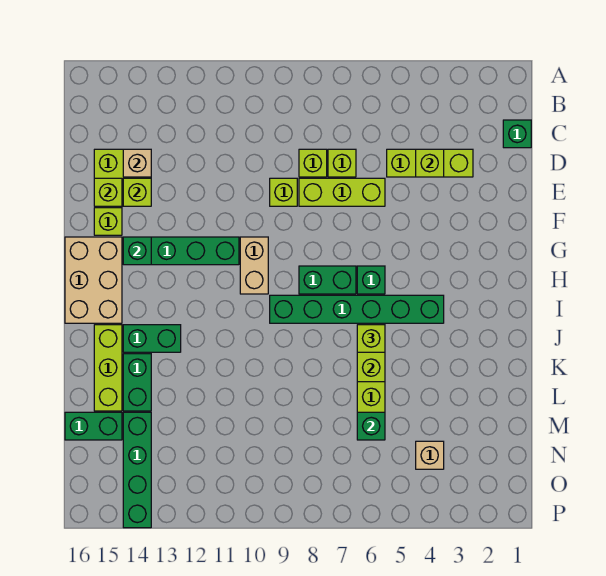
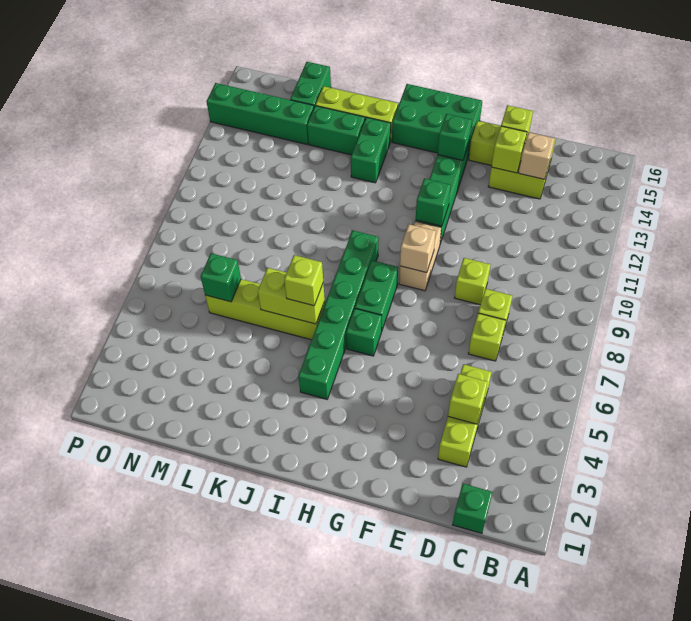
lime brick E6:E8 level 1 -> none
tan brick G10:H10 level 1 -> tan brick G9:G10 level 1
none -> green brick G11 level 2
tan brick G15:I16 level 1 -> green brick G15:I16 level 1
tan brick N4 level 1 -> tan brick G9 level 2

